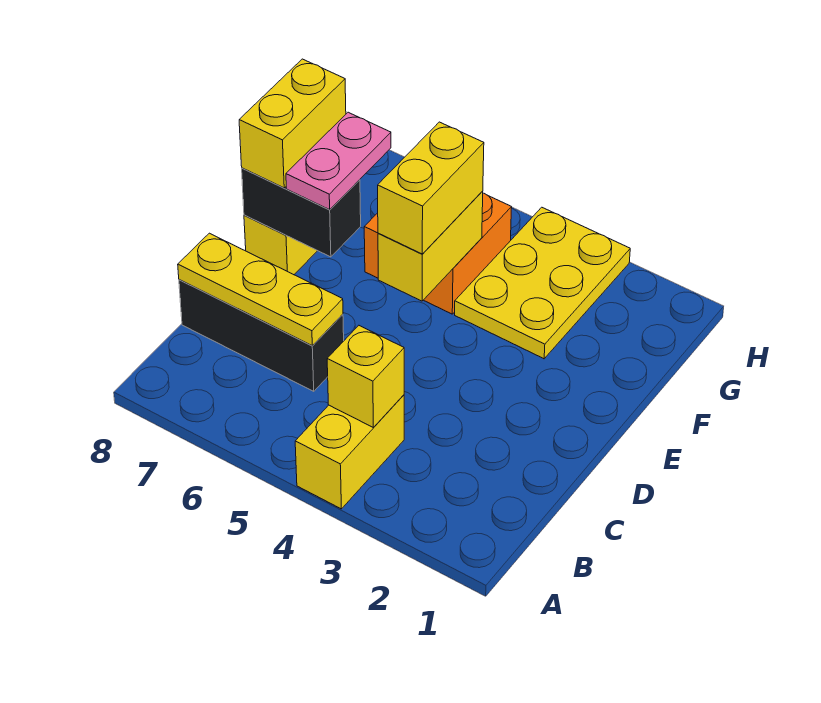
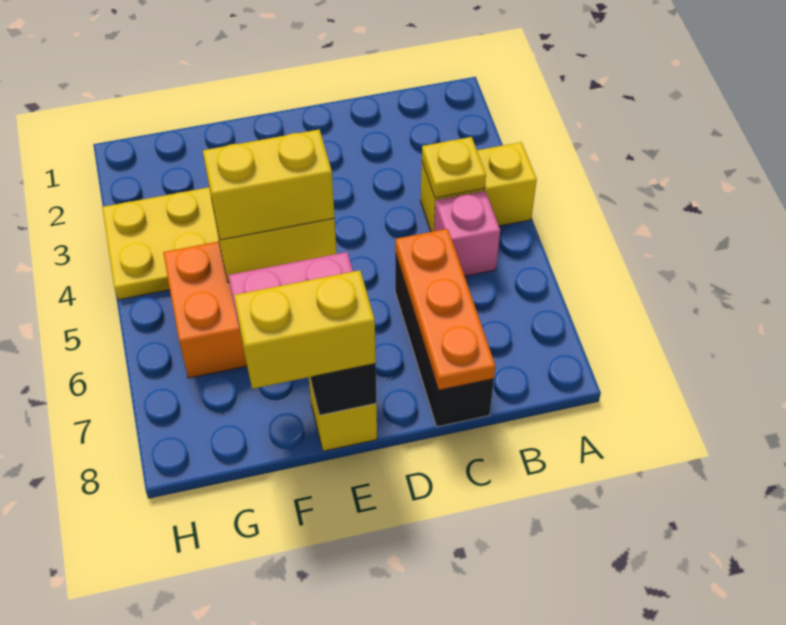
yellow brick B4 level 2 -> yellow plate B4 level 2
none -> pink brick B5 level 1
yellow plate C6:C8 level 2 -> orange plate C6:C8 level 2

